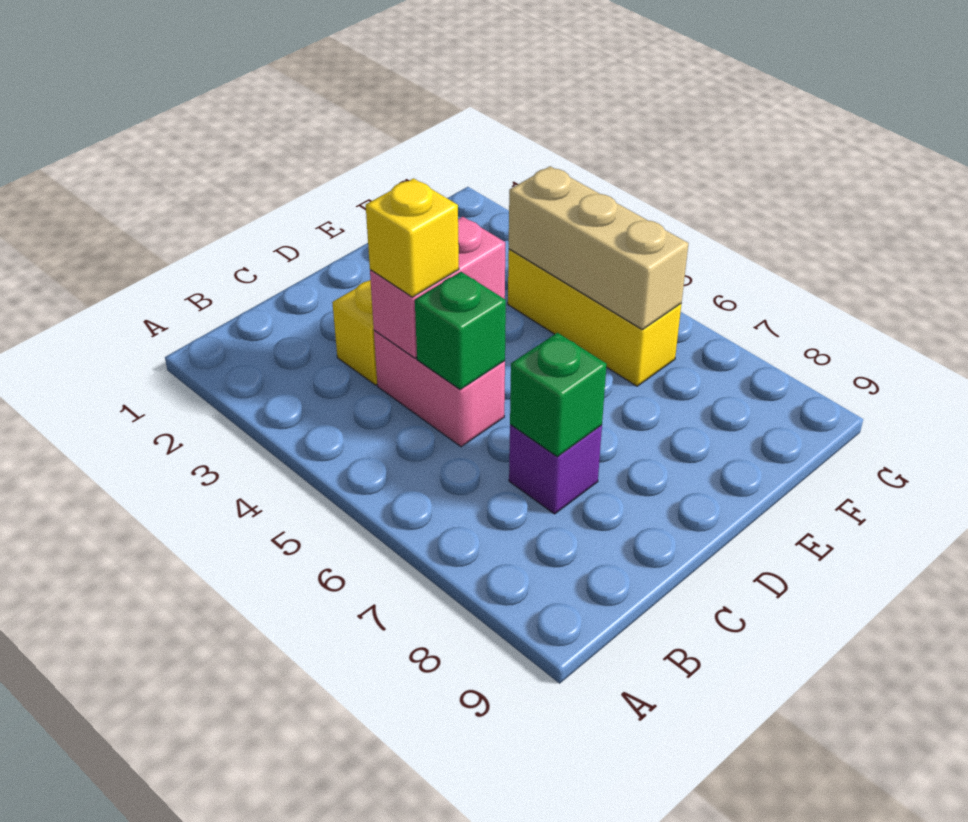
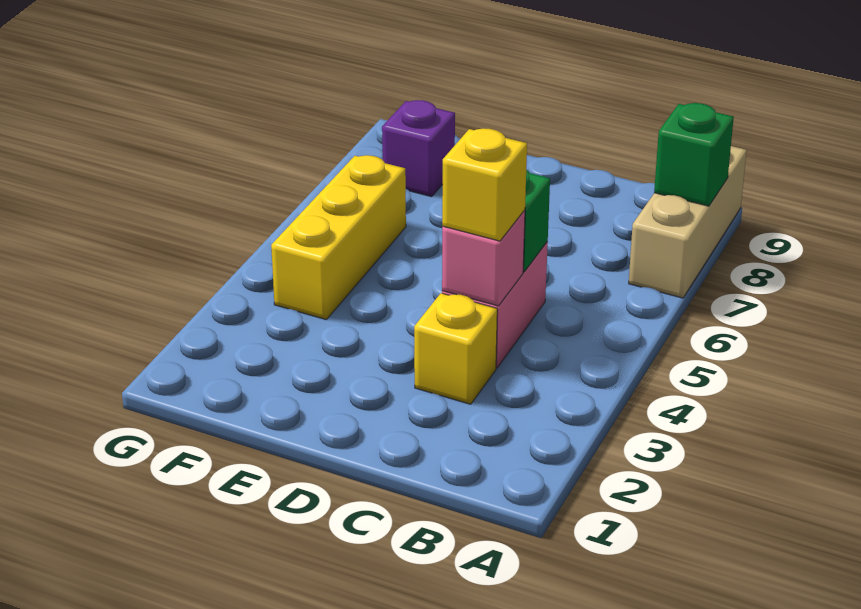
pink brick C4:D4 level 2 -> pink brick C4 level 2
purple brick C7 level 1 -> purple brick F8 level 1
green brick C7 level 2 -> green brick A8 level 2
tan brick F4:F6 level 2 -> tan brick A7:A9 level 1

